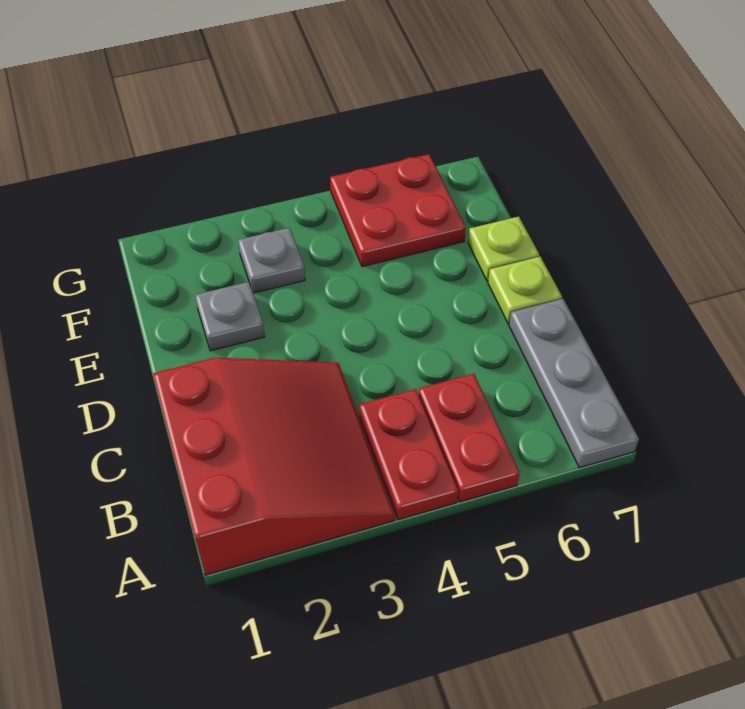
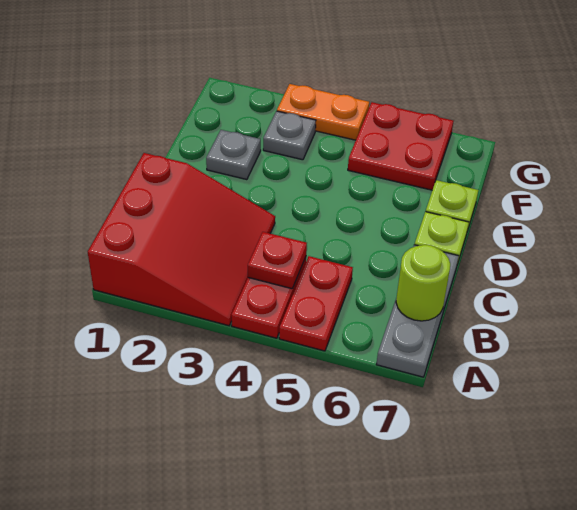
none -> red plate B4 level 2
none -> lime round brick B7 level 2
none -> orange plate G3:G4 level 1

